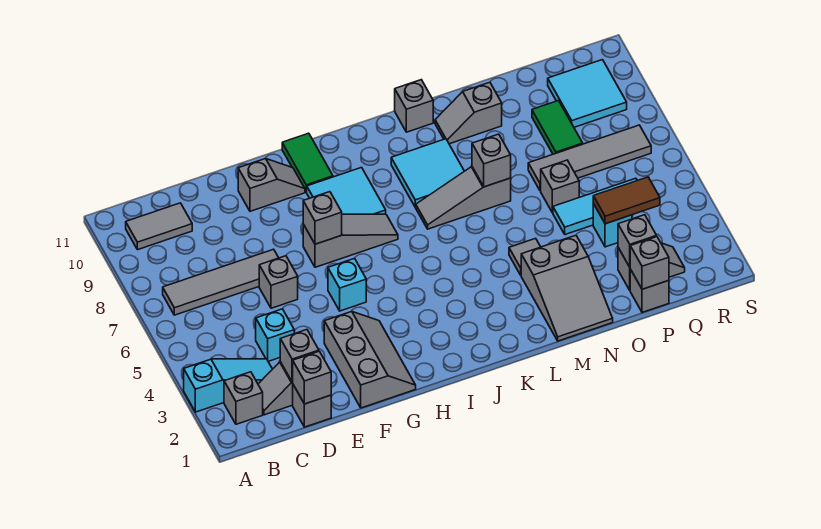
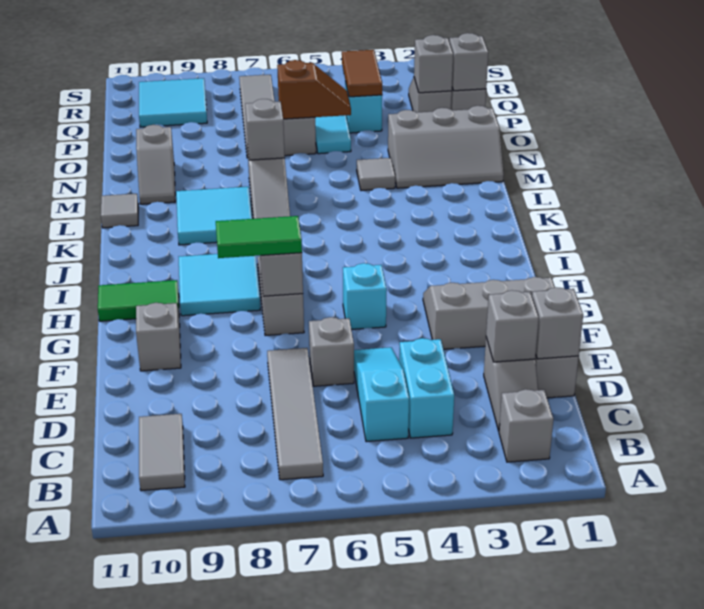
cyan slope A3:C3 level 1 top A -> cyan slope C5:E5 level 1 top C
cyan brick D4 level 1 -> cyan brick C4:D4 level 1
grey brick L11 level 1 -> grey tile L11 level 1
grey slope M1:N3 level 1 top 3 -> grey slope M1:N3 level 1 top N
none -> brown slope O5:O6 level 2 top 6
green tile P8:P9 level 1 -> green tile G7:G8 level 3

